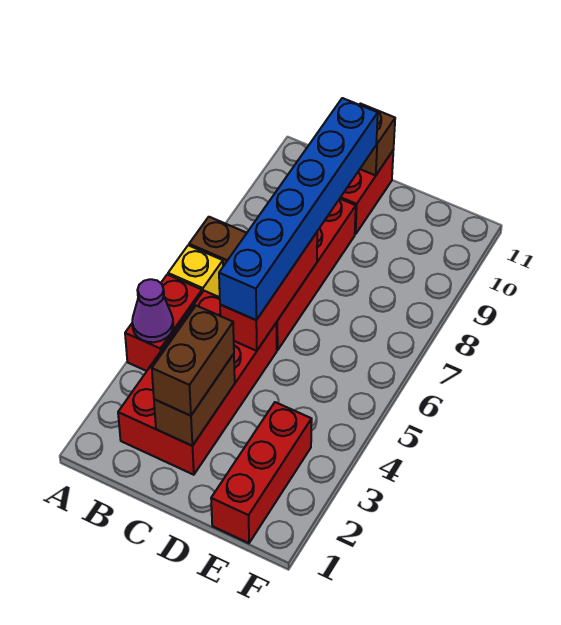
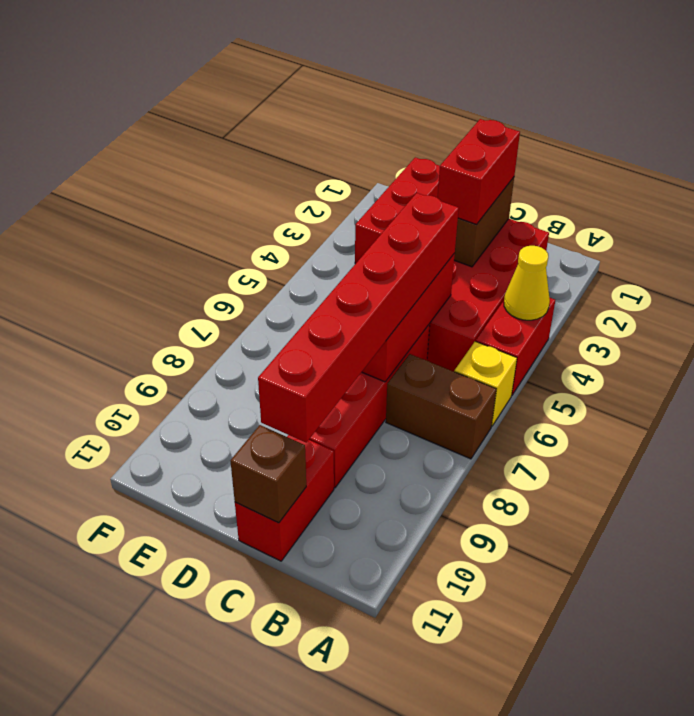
purple cone A4 level 2 -> yellow cone A4 level 2
brown brick C2:C3 level 3 -> red brick C2:C3 level 3
blue brick C5:C10 level 3 -> red brick C5:C10 level 3

